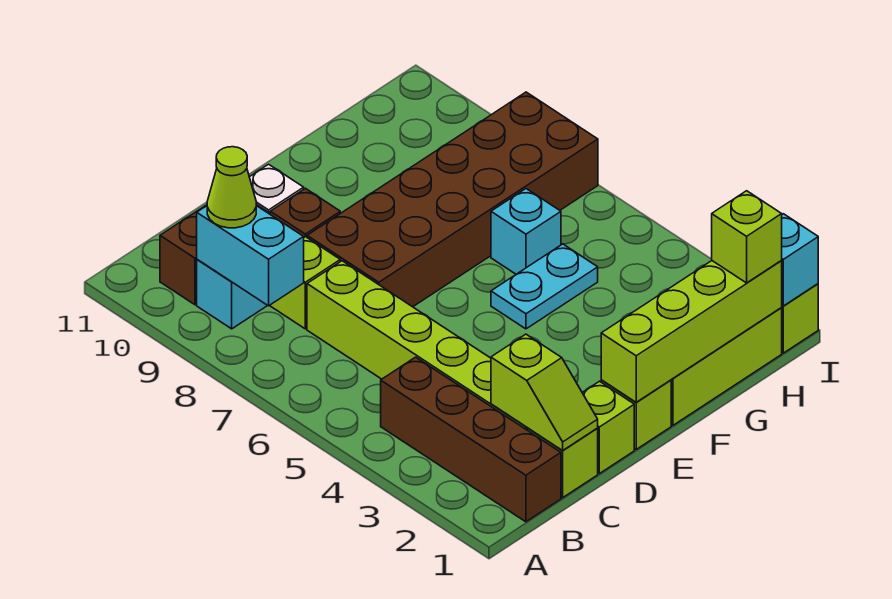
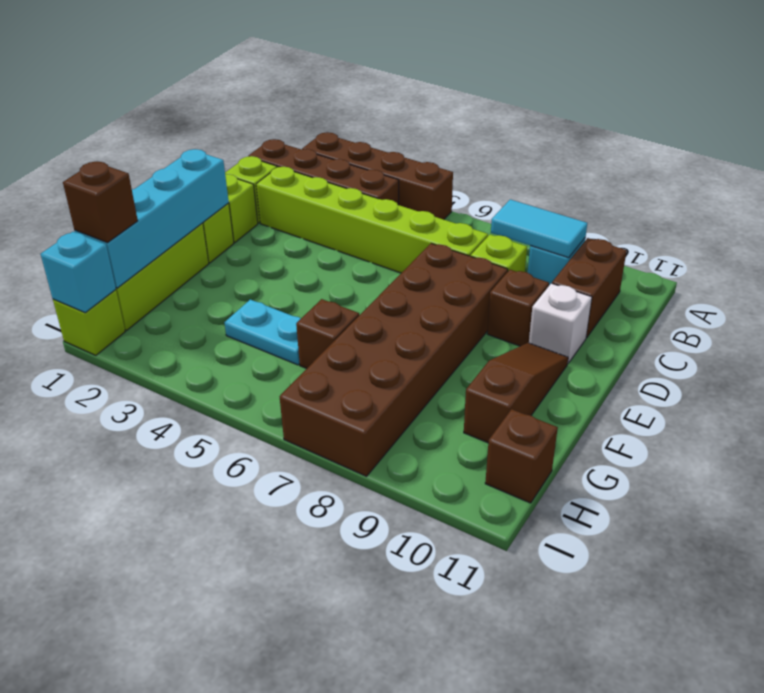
none -> brown brick A2:A5 level 1
cyan brick B8:B9 level 2 -> cyan tile B8:B9 level 2
lime cone B9 level 3 -> none
lime slope C1:C2 level 2 top 2 -> none
lime brick E1:H1 level 2 -> cyan brick E1:H1 level 2
none -> brown slope E10:G10 level 1 top G
cyan plate F5:G5 level 1 -> cyan plate G4:G5 level 1
cyan brick G6 level 1 -> brown brick G6 level 1
lime brick H1 level 3 -> brown brick H1 level 3
none -> brown brick H11 level 1

